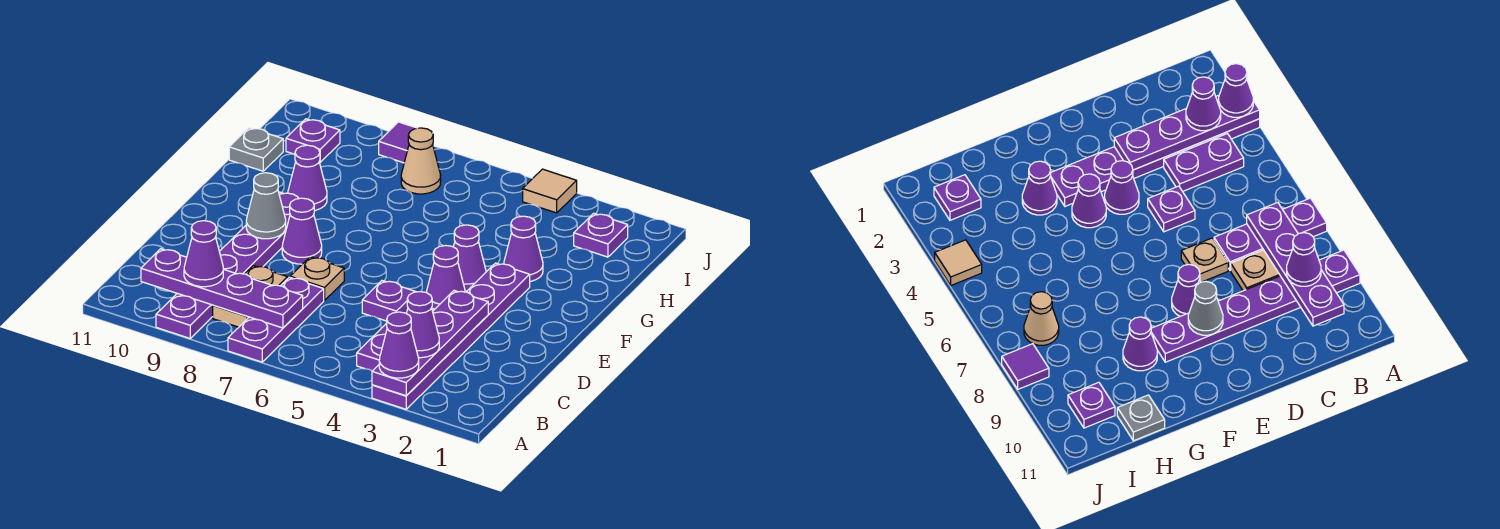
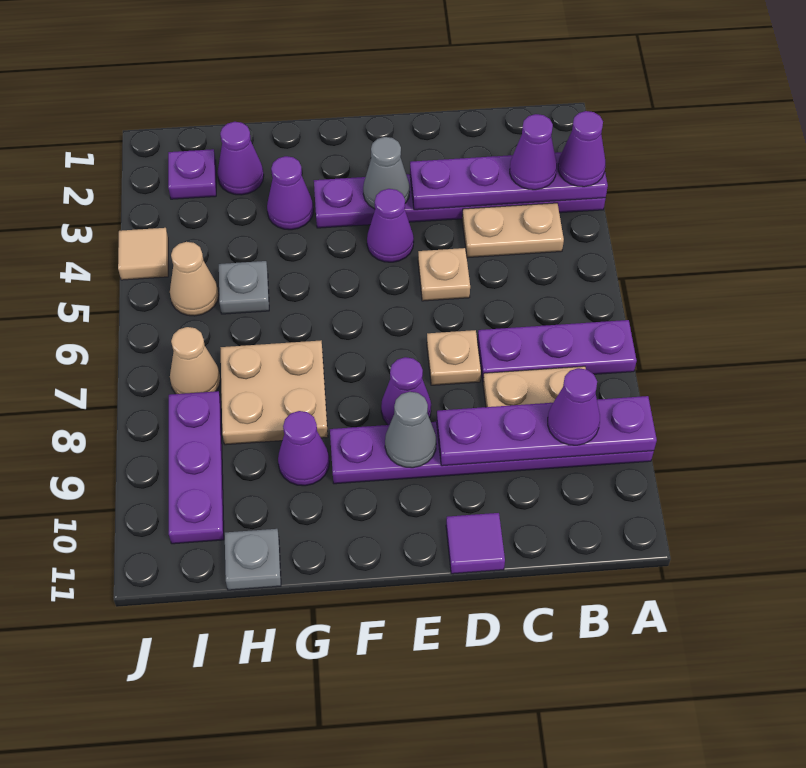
purple plate B4:C4 level 1 -> tan plate B4:C4 level 1
purple plate B7:B10 level 2 -> purple plate A9:D9 level 2
purple plate D5 level 1 -> tan plate D5 level 1
none -> grey cone E3 level 2
purple cone F4 level 1 -> purple cone H2 level 1
none -> tan plate G7:H8 level 1
none -> grey plate H5 level 1
none -> tan cone I5 level 1
purple plate I10 level 1 -> purple plate I8:I10 level 1
purple tile J8 level 1 -> purple tile D11 level 1

